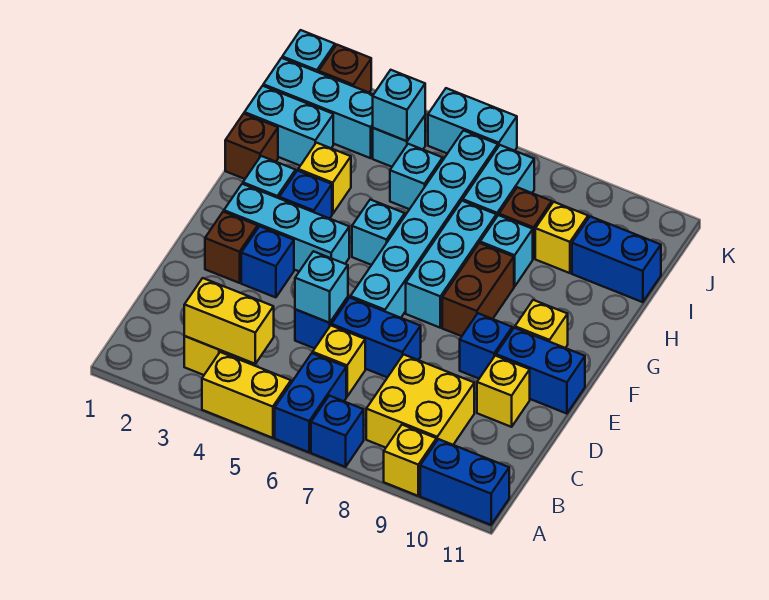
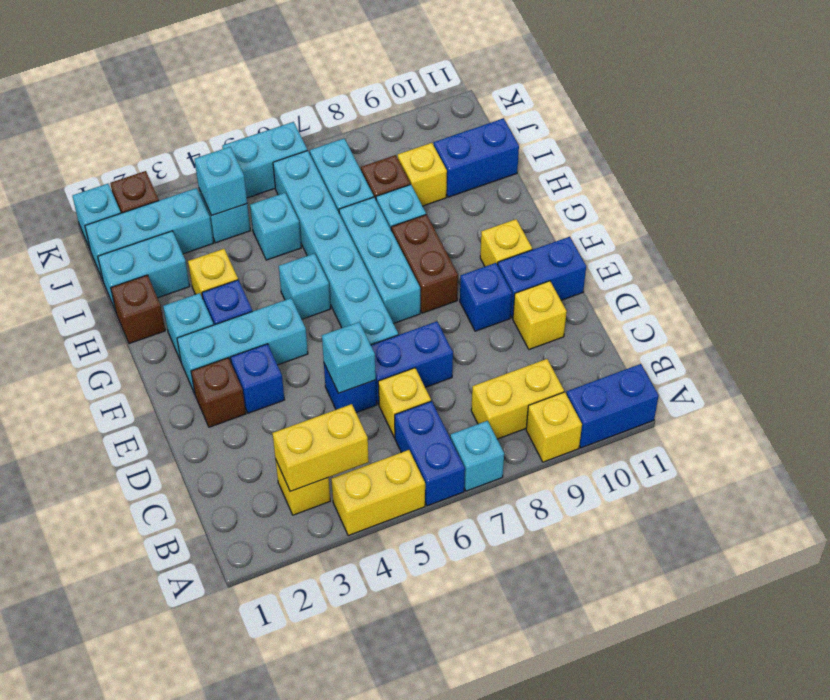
blue brick A7 level 1 -> cyan brick A7 level 1
yellow brick B8:C9 level 1 -> yellow brick B8:B9 level 1

